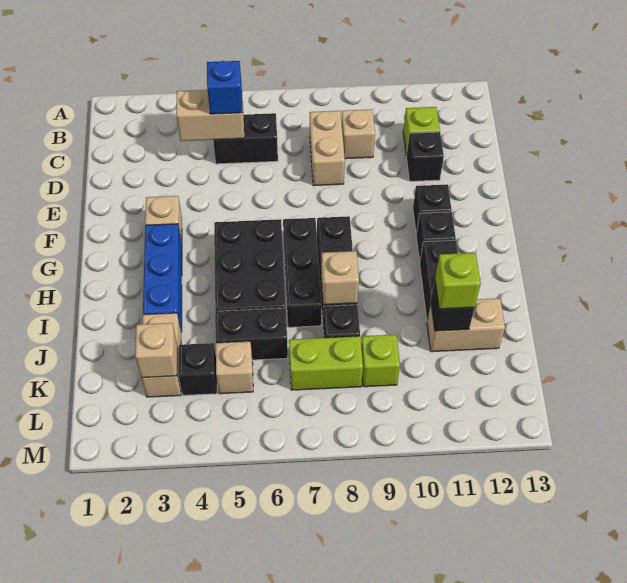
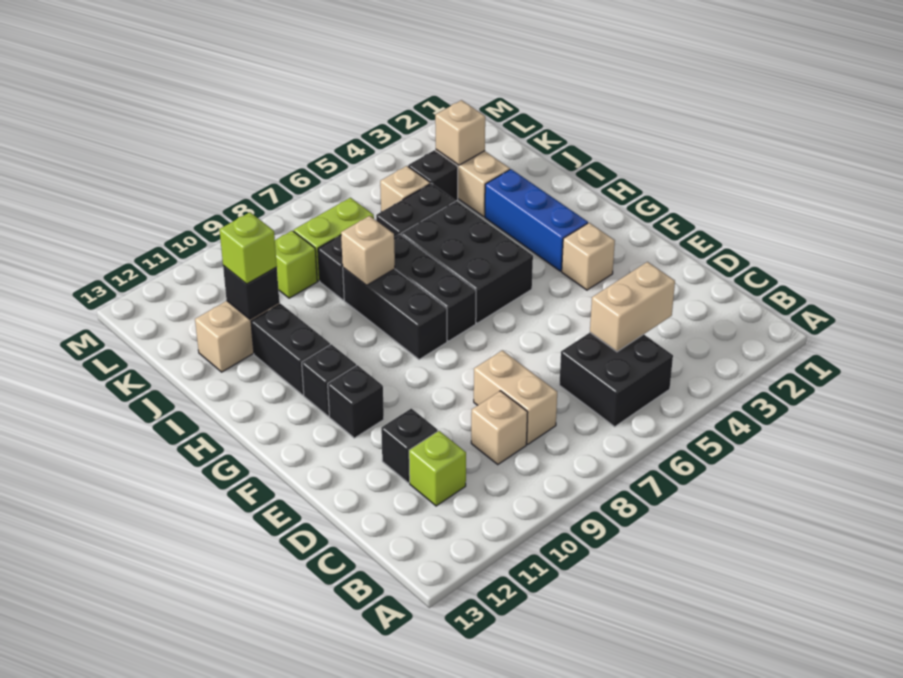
black brick C5:C6 level 1 -> black brick B5:C6 level 1
blue brick C5 level 3 -> none

